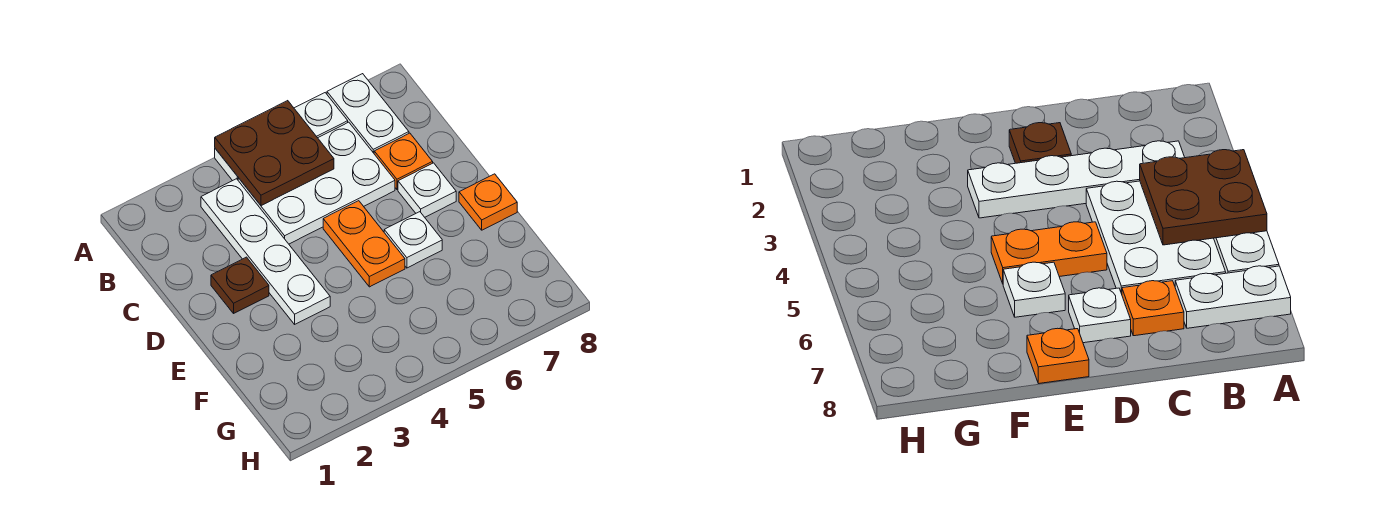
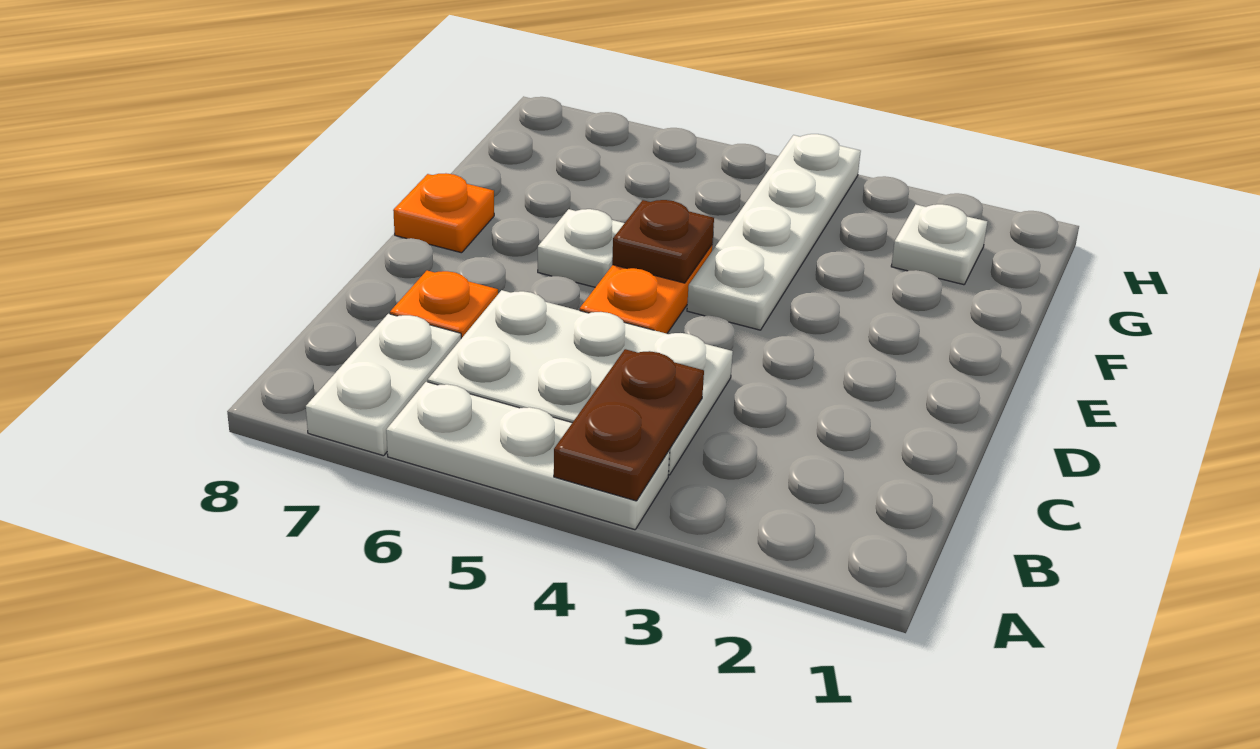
brown plate A4:B5 level 2 -> brown plate A4:B4 level 2
white plate B3:E3 level 1 -> white plate E4:H4 level 1
brown plate D2 level 1 -> brown plate E5 level 2
white plate D7 level 1 -> white plate G2 level 1

